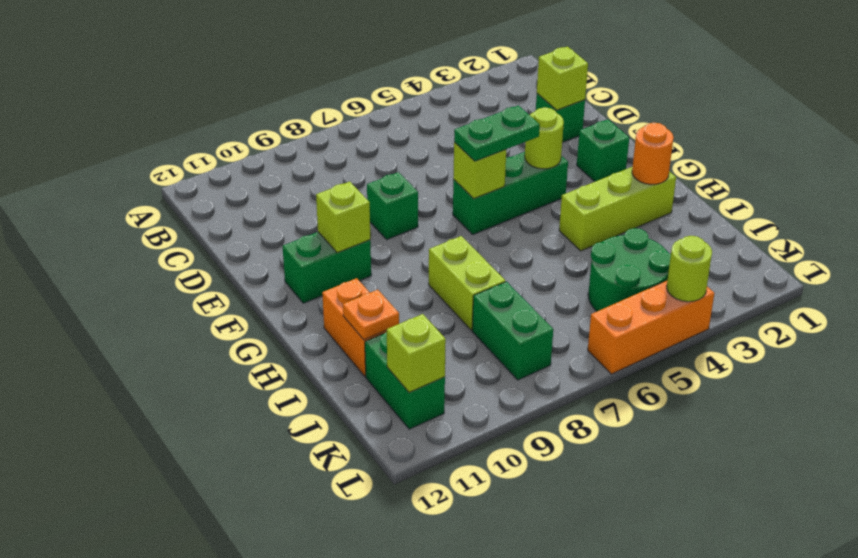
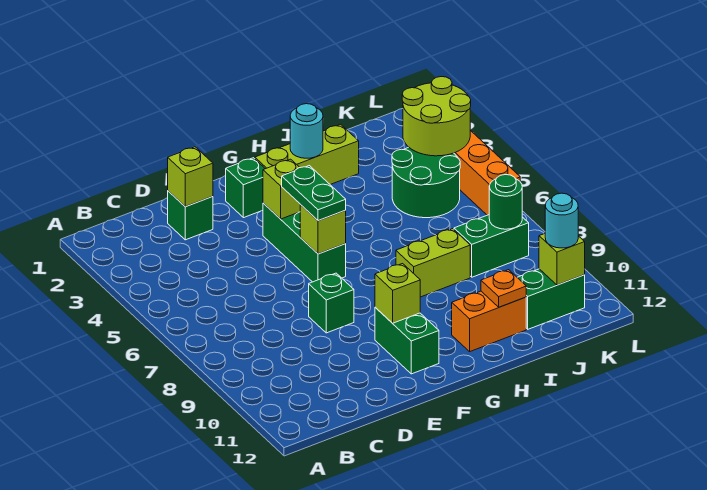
lime round brick F4 level 2 -> lime brick F4 level 2
lime brick H2:H4 level 1 -> lime brick G2:I2 level 1
orange round brick H2 level 2 -> cyan round brick H2 level 2
none -> green round brick K8 level 2
none -> cyan round brick K11 level 3
lime round brick L4 level 2 -> lime round brick K3:L4 level 2

